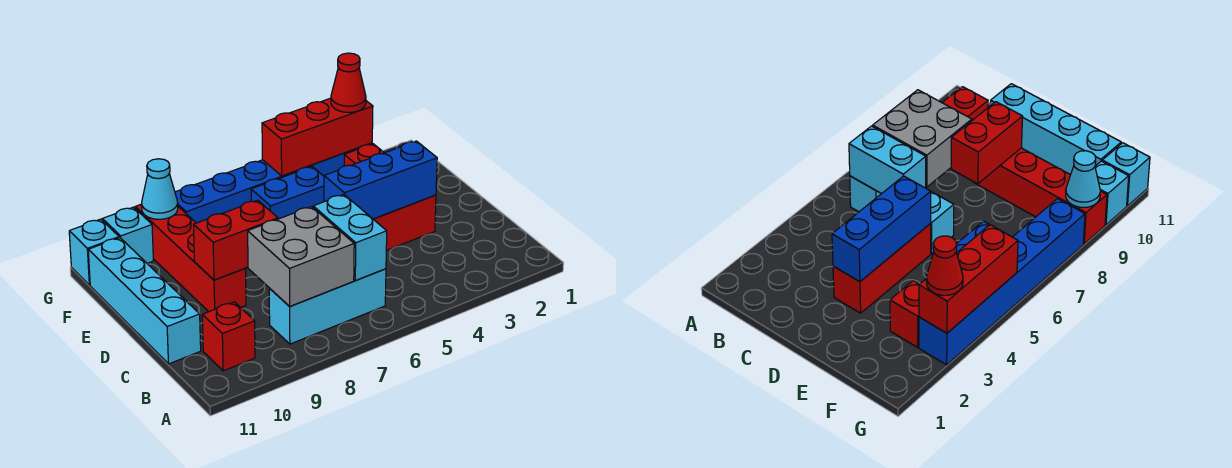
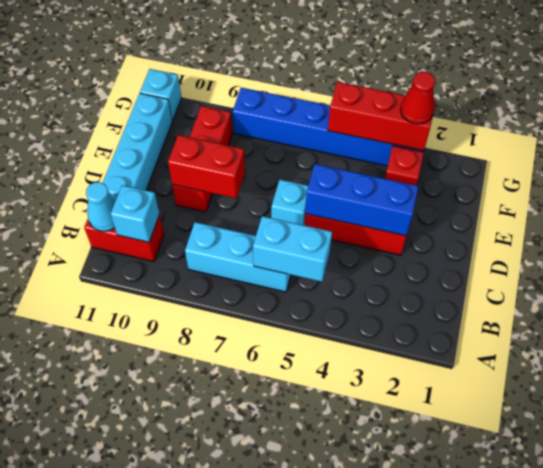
cyan brick B6:C6 level 2 -> cyan brick B5:B6 level 2
grey brick B7:C8 level 2 -> none
red brick B10 level 1 -> red brick B10:B11 level 1
red brick D9:G9 level 1 -> red brick D9:F9 level 1
blue brick F5:F6 level 1 -> none
cyan cone G9 level 2 -> cyan cone B11 level 2
cyan brick G10 level 1 -> cyan brick B10 level 2

